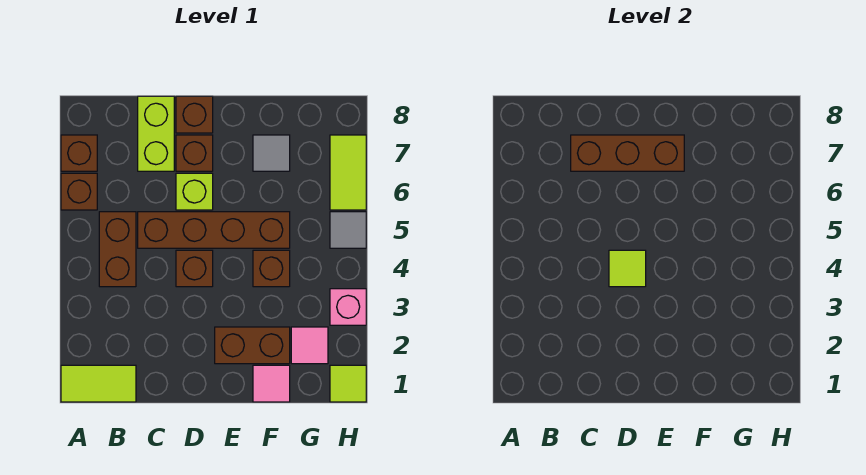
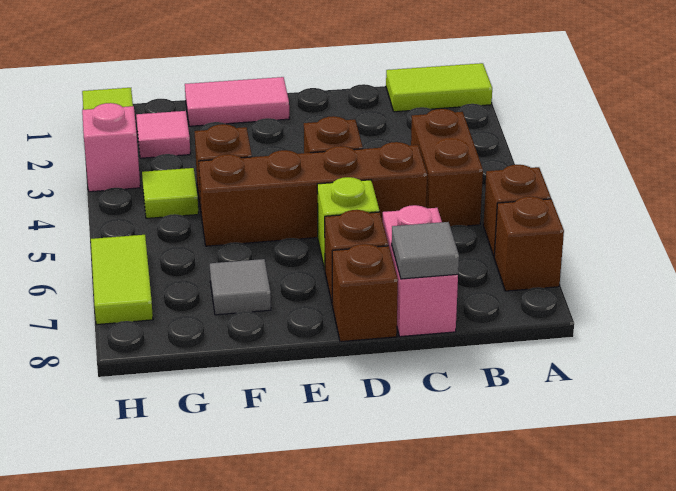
lime brick C7:C8 level 1 -> pink brick C7:C8 level 1
brown brick C7:E7 level 2 -> none
lime tile D4 level 2 -> lime tile G4 level 1
brown brick E2:F2 level 1 -> none
pink tile F1 level 1 -> pink tile E1:F1 level 1
grey tile H5 level 1 -> grey tile C8 level 2

